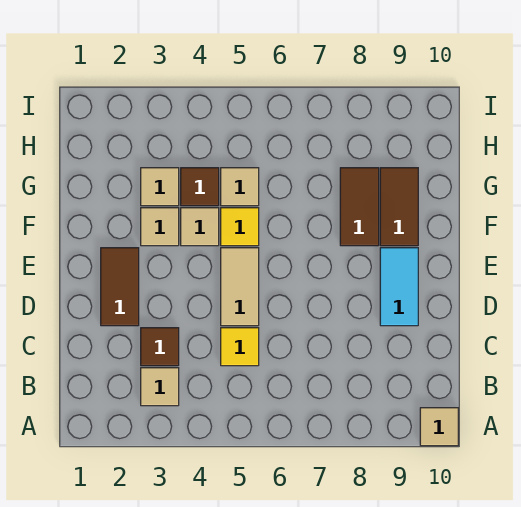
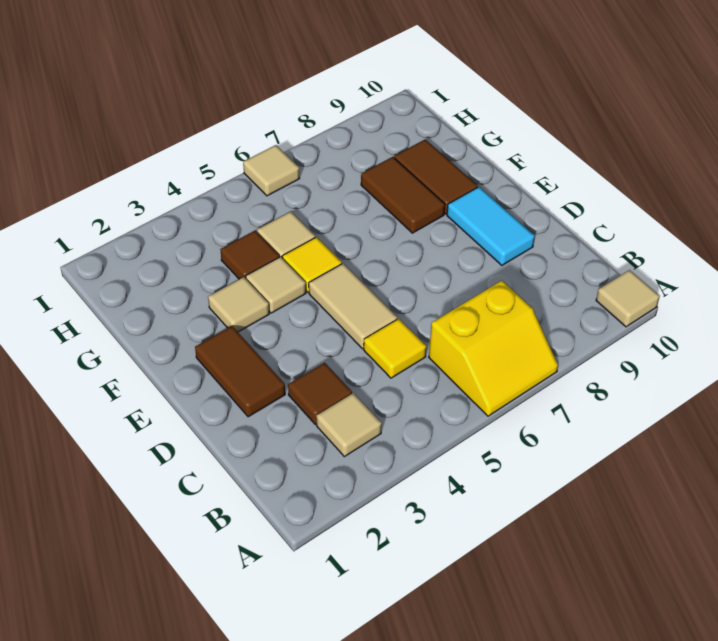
none -> yellow slope A6:B7 level 1 top B
tan tile G3 level 1 -> tan tile I6 level 1

